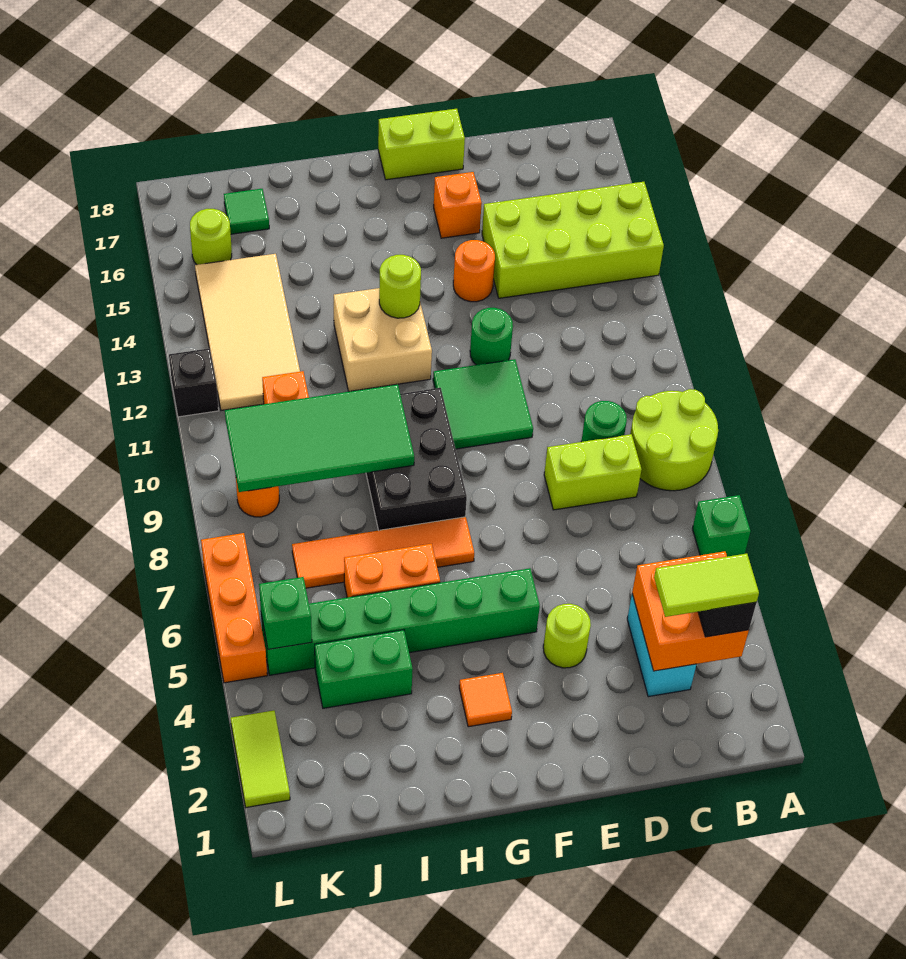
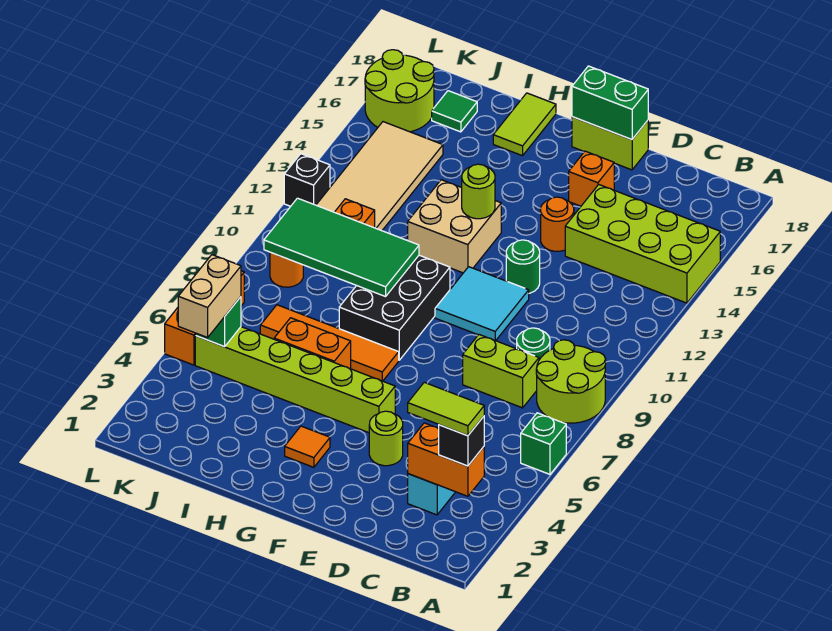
orange brick B3:C4 level 2 -> orange brick B3:C3 level 2
green tile E10:F11 level 1 -> cyan tile E10:F11 level 1
green brick F5:K5 level 1 -> lime brick F5:K5 level 1
green brick I4:J4 level 1 -> green brick E18:F18 level 2
none -> tan brick K4:K5 level 3
lime round brick K16 level 1 -> lime round brick K16:L17 level 1
lime tile L2:L3 level 1 -> lime tile H17:H18 level 1

